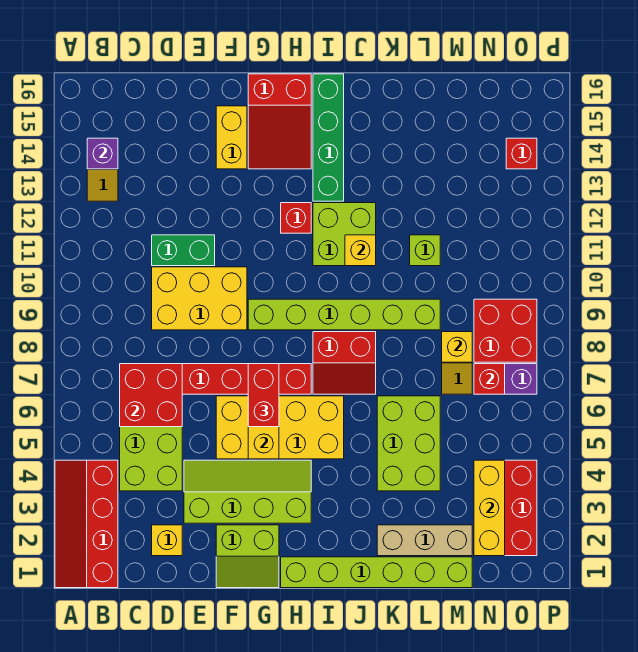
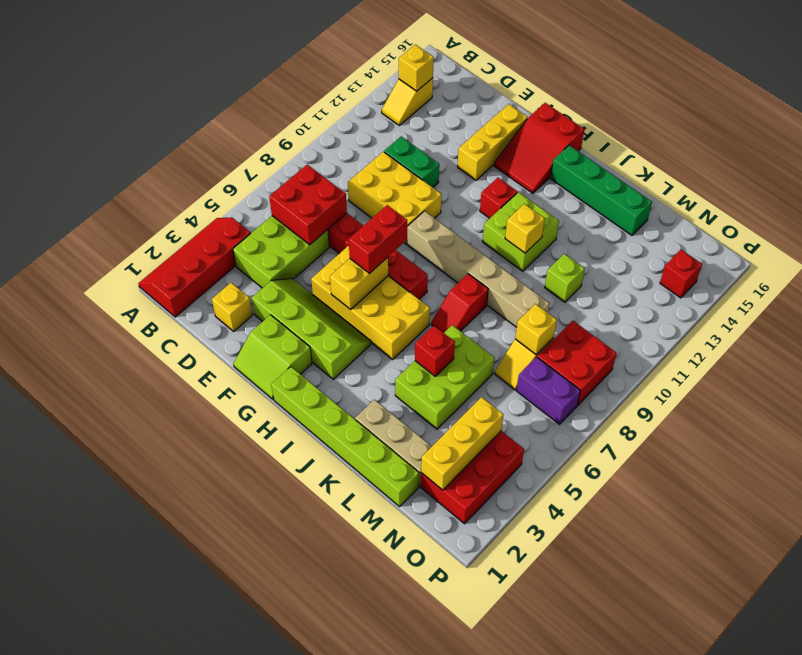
purple brick B14 level 2 -> yellow brick B14 level 2
yellow brick F14:F15 level 1 -> yellow brick F13:F15 level 1
lime brick G9:L9 level 1 -> tan brick G9:L9 level 1
red slope I7:J8 level 1 top 8 -> red slope J7:J8 level 1 top 8
green brick I13:I16 level 1 -> green brick I15:L15 level 1
red brick N7 level 2 -> red brick K5 level 2

